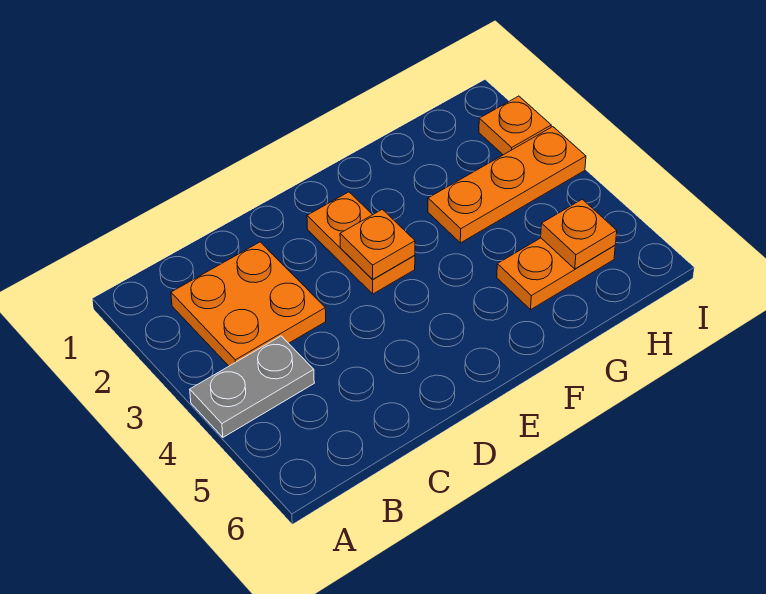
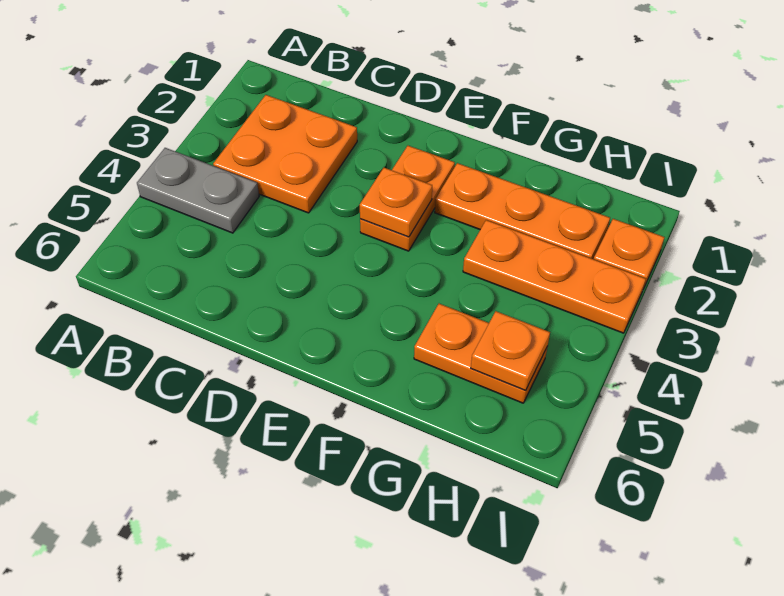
none -> orange plate F2:H2 level 1

